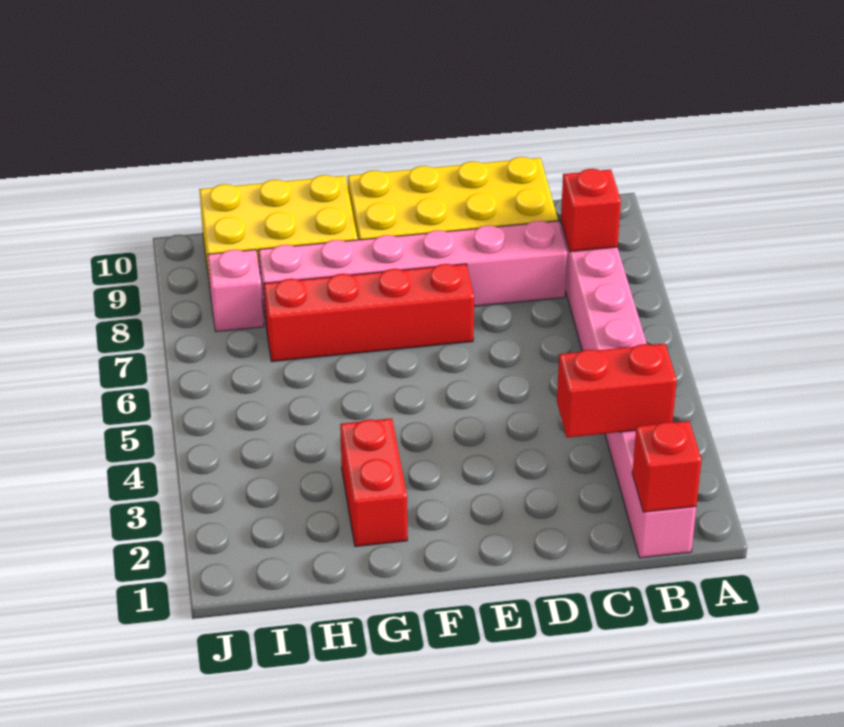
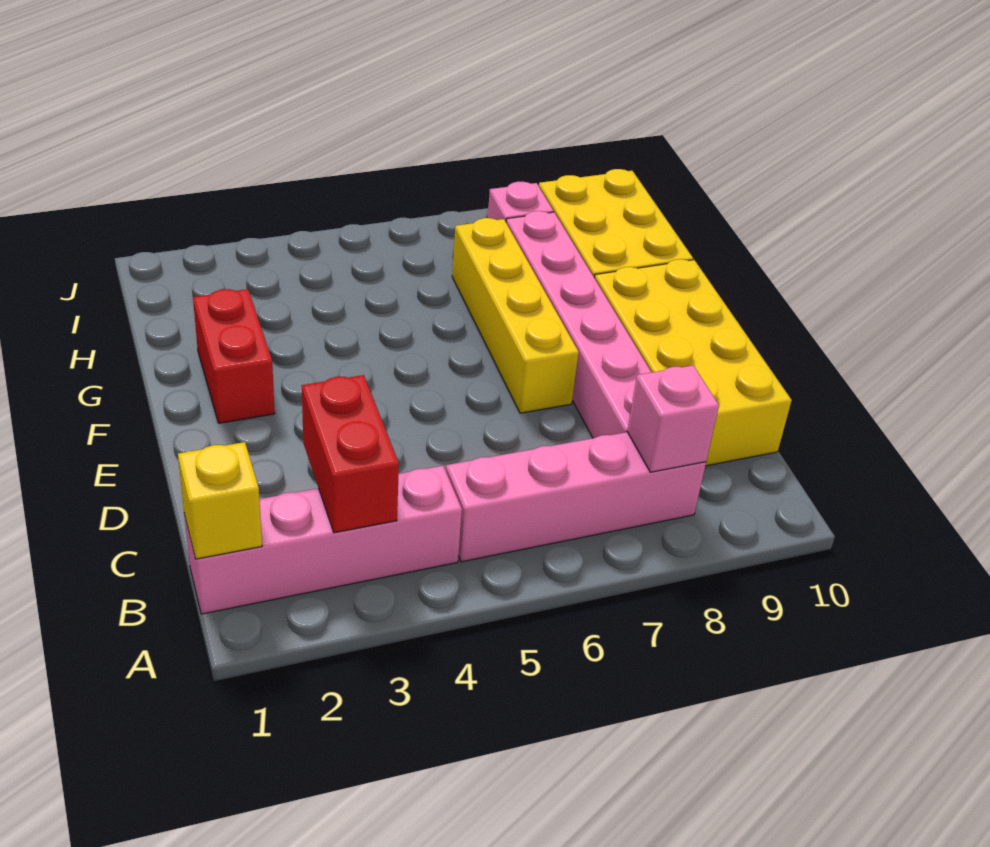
red brick B1 level 2 -> yellow brick B1 level 2
red brick B8 level 2 -> pink brick B8 level 2
red brick E7:H7 level 1 -> yellow brick E7:H7 level 1
red brick G2:G3 level 1 -> red brick F2:G2 level 1

